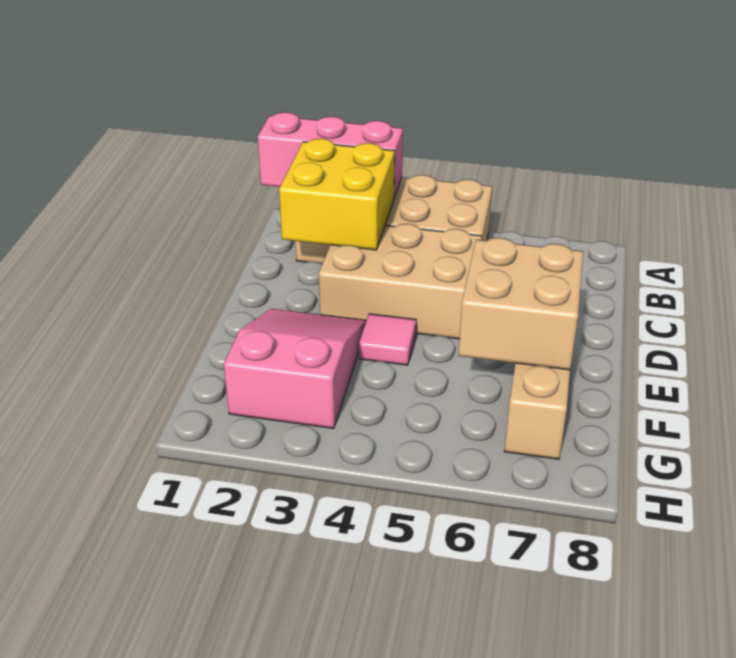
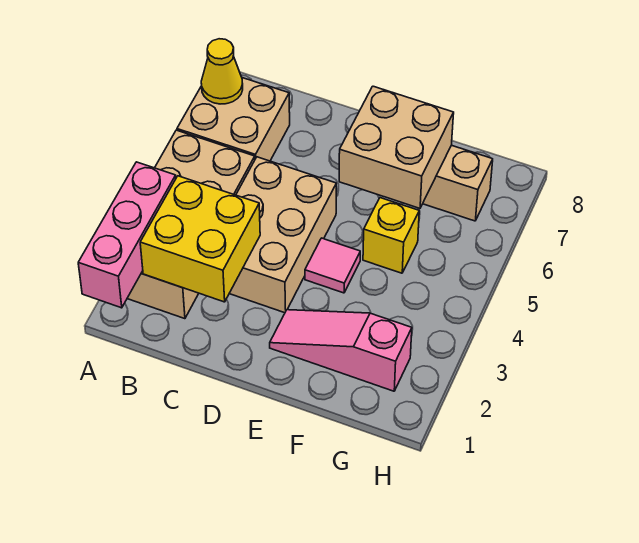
none -> tan brick A6:B7 level 1
none -> yellow cone A7 level 2
pink slope E2:G3 level 1 top G -> pink slope E2:G2 level 1 top G
none -> yellow brick F5 level 1

